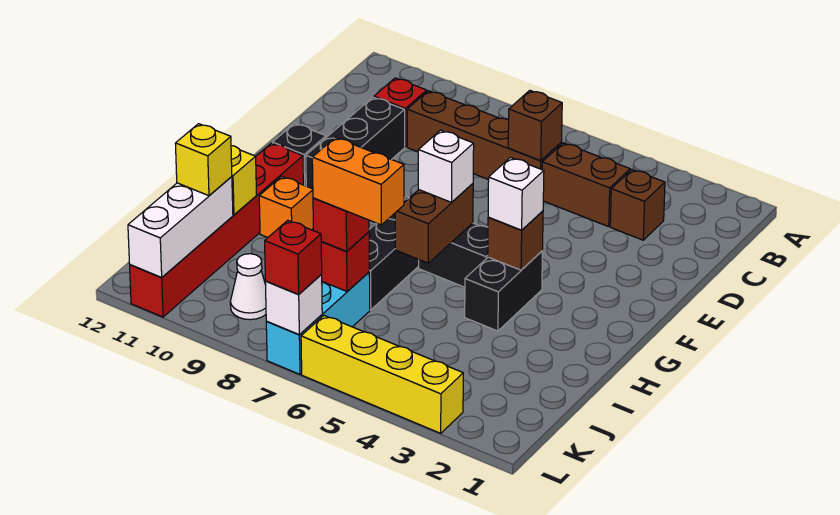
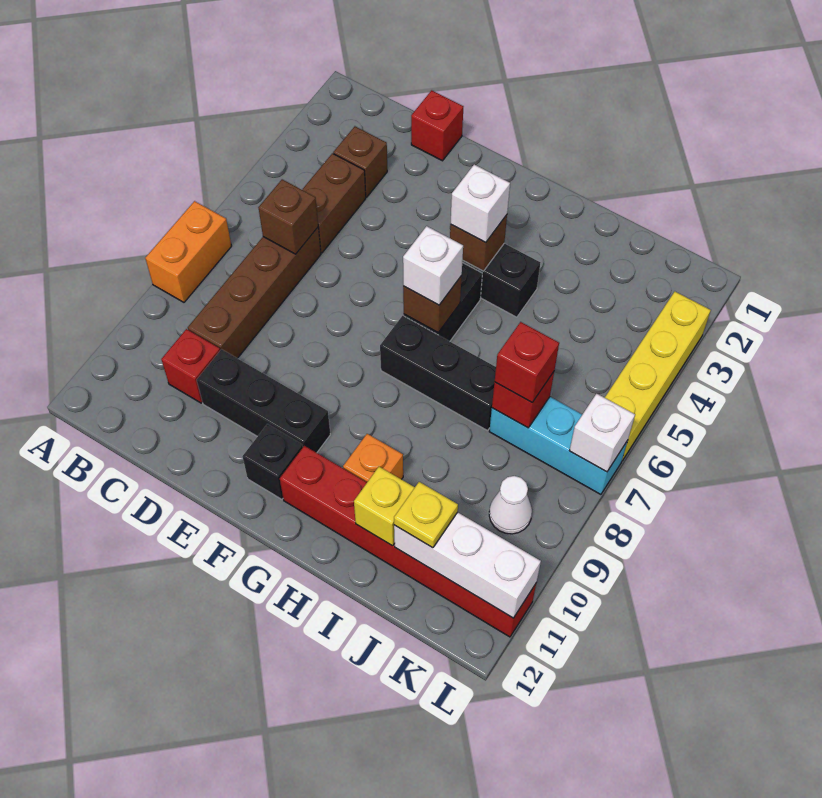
brown brick G6:H6 level 2 -> brown brick G6 level 2
orange brick J6:J7 level 4 -> orange brick A7:A8 level 1
yellow brick J11 level 3 -> yellow plate J11 level 3
red brick L7 level 3 -> red brick D1 level 1

